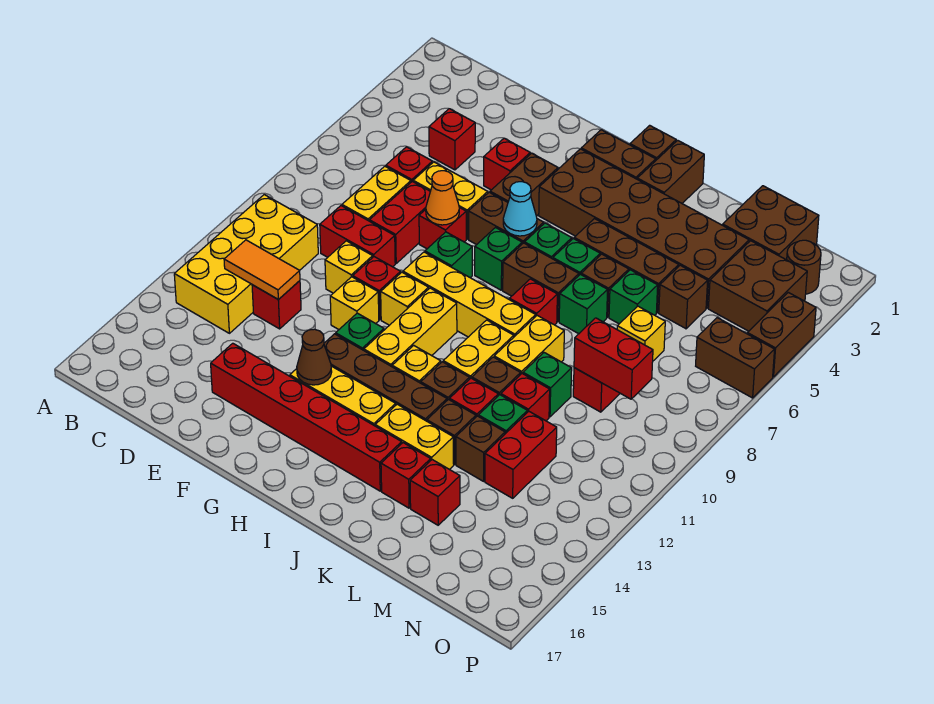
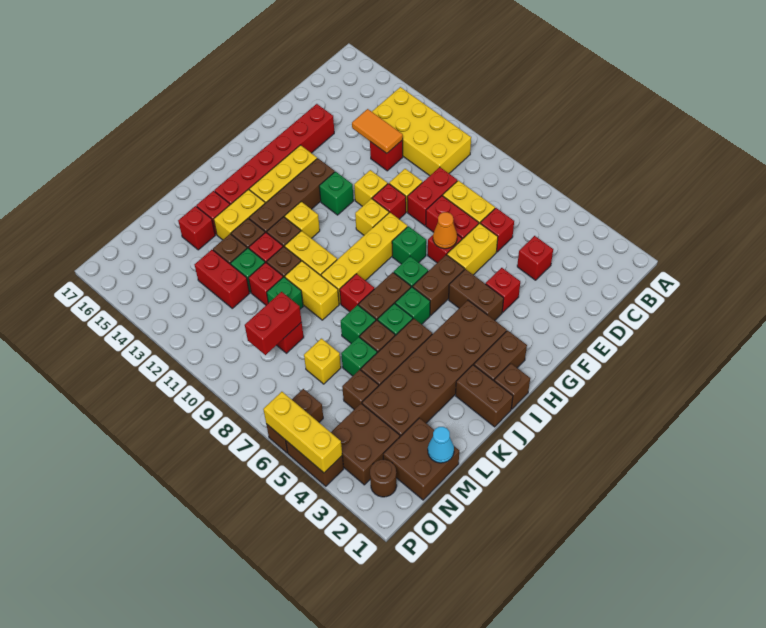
orange tile C12:D12 level 2 -> orange tile D12:D13 level 2
brown cone G14 level 2 -> none
cyan cone H6 level 2 -> cyan cone M1 level 2
yellow brick H10:H12 level 1 -> yellow brick P4:P6 level 2

